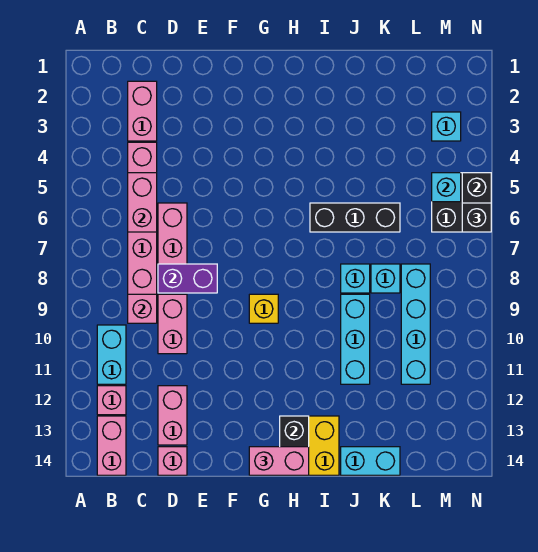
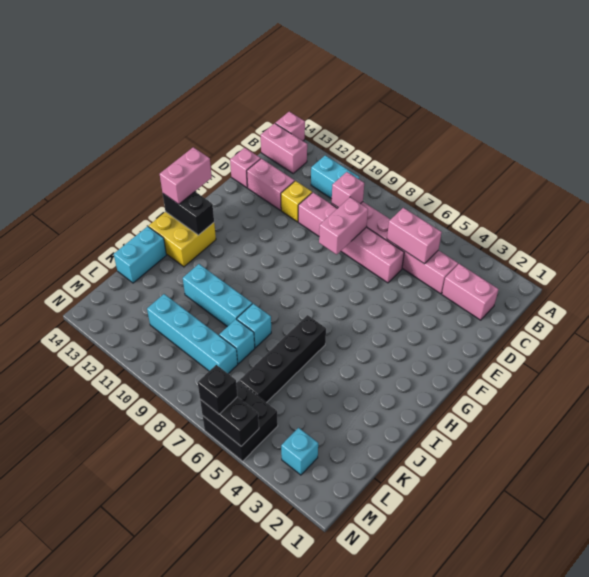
pink brick B12 level 1 -> pink brick A14 level 1
purple brick D8:E8 level 2 -> pink brick D8:E8 level 2
yellow brick G9 level 1 -> yellow brick D11 level 1
black brick I6:K6 level 1 -> black brick I6:L6 level 1
cyan brick M5 level 2 -> none

